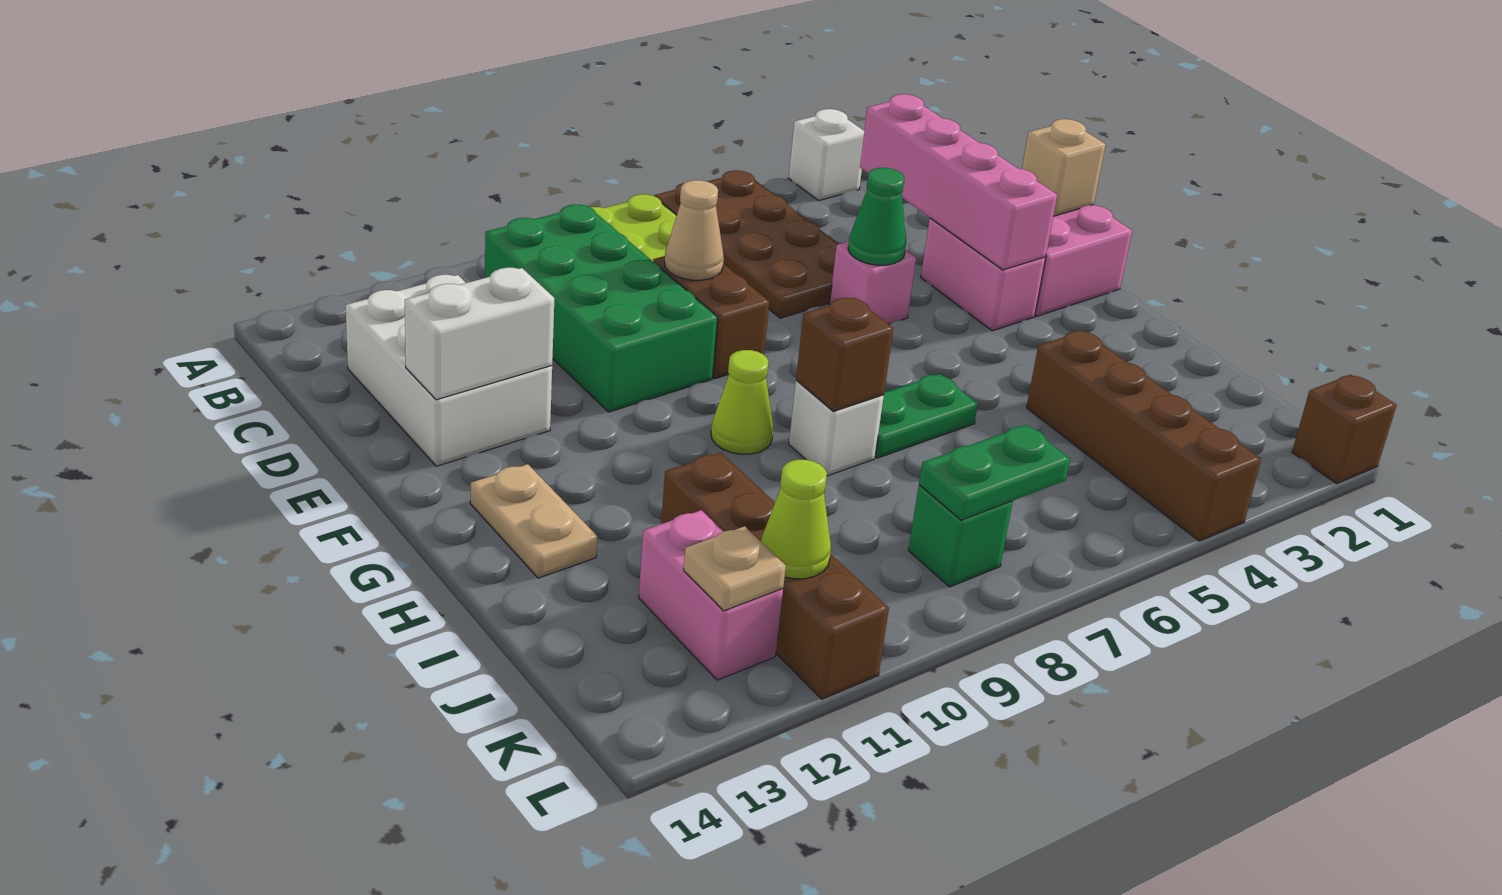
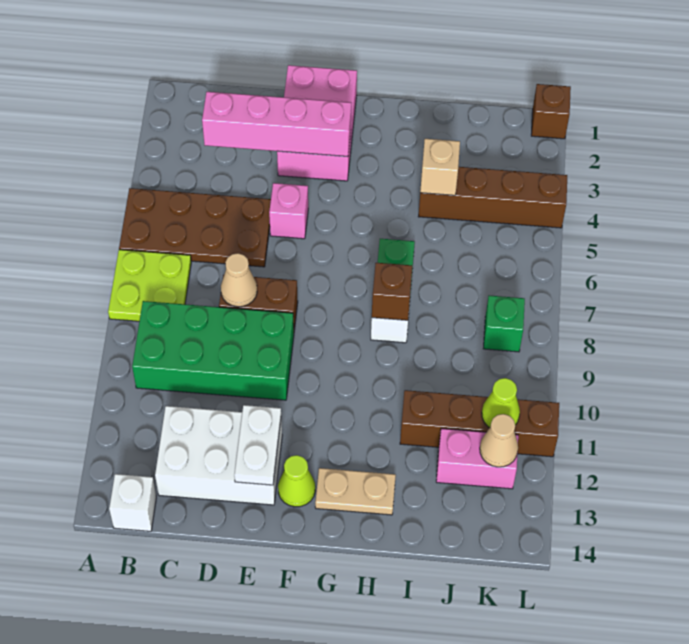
white brick A3 level 1 -> white brick B14 level 1
tan brick E1 level 2 -> tan brick I4 level 2
green cone E5 level 2 -> none
white brick E12:E13 level 2 -> white plate E12:E13 level 2
lime cone G9 level 1 -> lime cone F13 level 1
green plate K7:K8 level 2 -> none
tan plate K12 level 2 -> tan cone K12 level 2

